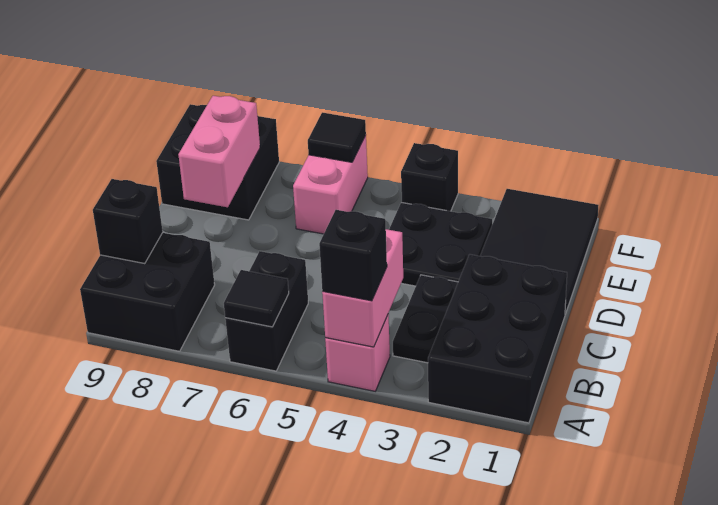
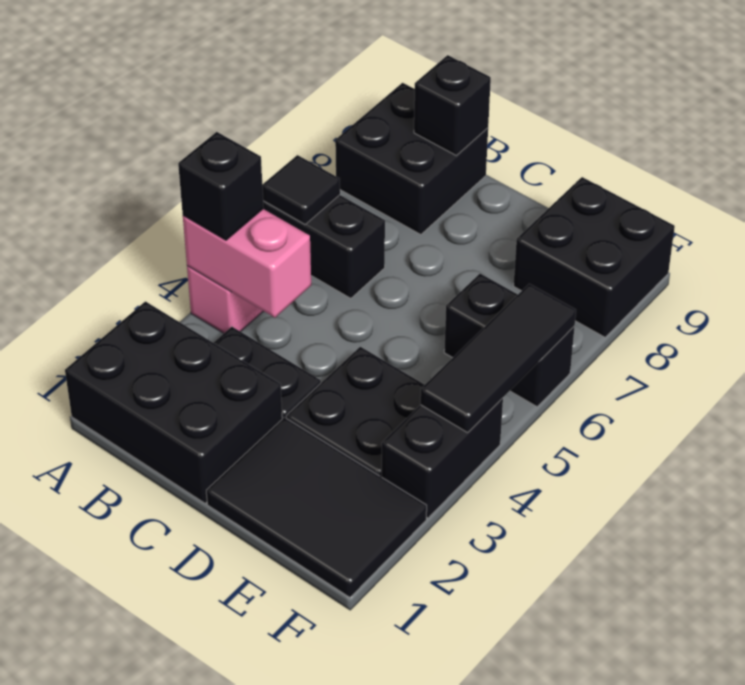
pink brick D8:E8 level 2 -> none
pink brick E6:F6 level 1 -> black brick E6:F6 level 1
black brick F4 level 1 -> black brick F3:F4 level 1
black tile F6 level 2 -> black tile F4:F6 level 2

